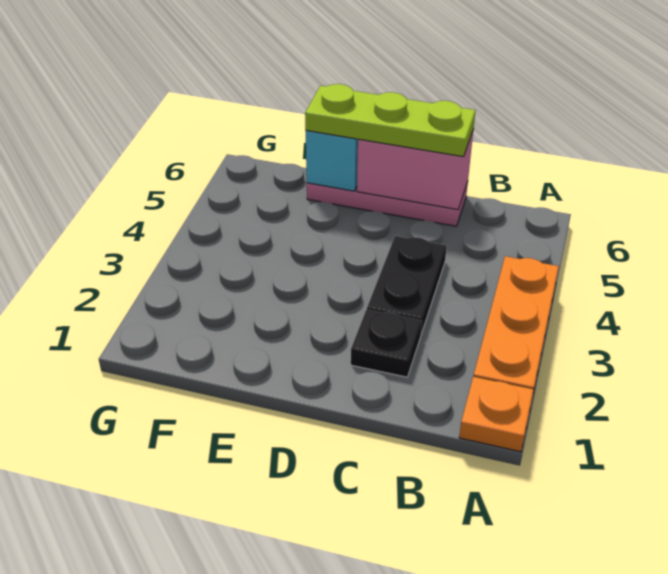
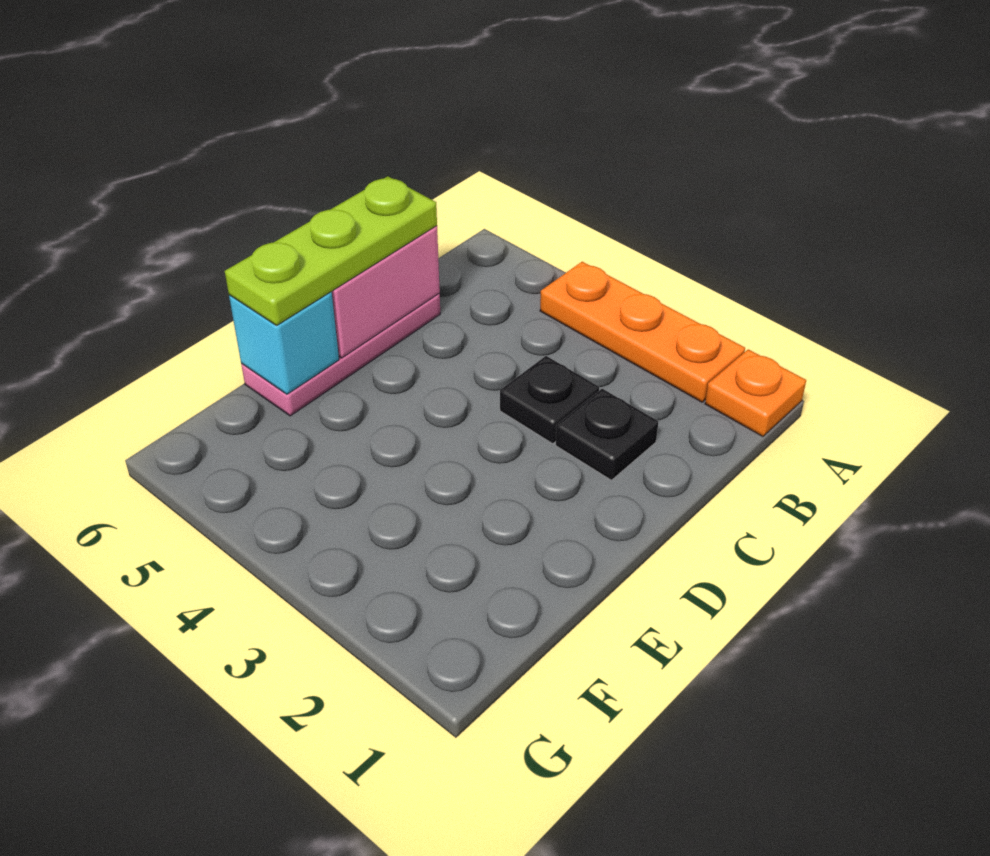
black plate C3:C4 level 1 -> black plate C3 level 1

